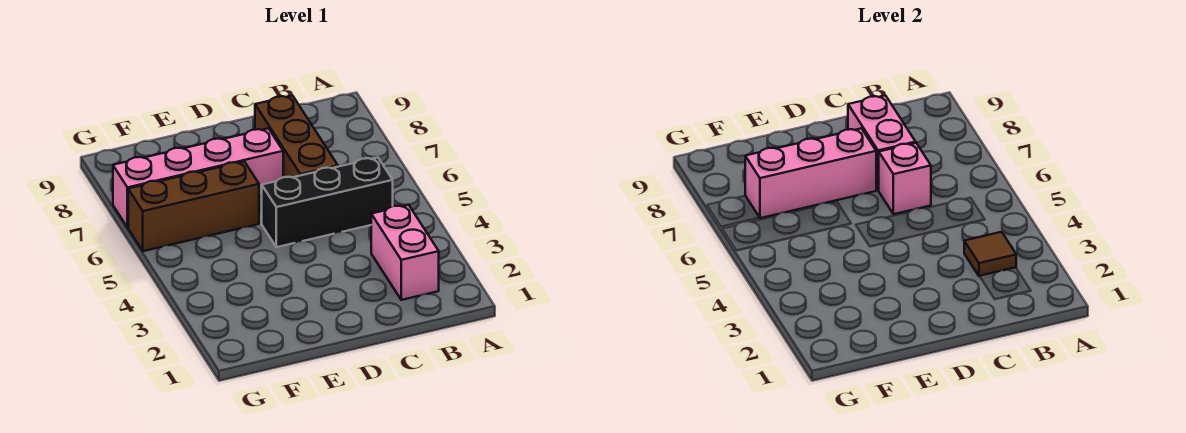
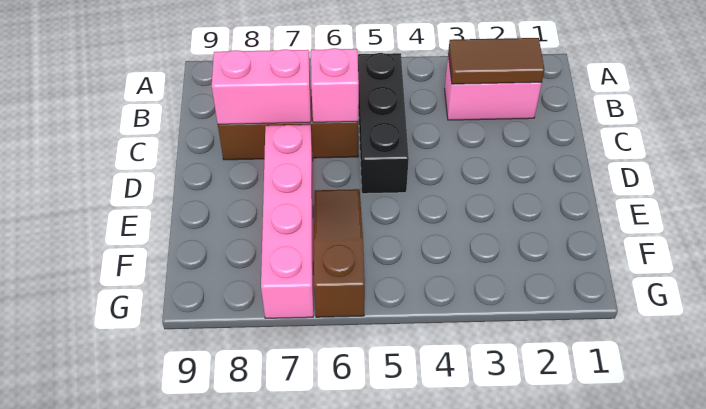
brown tile B3 level 2 -> brown tile B2:B3 level 2
pink brick D7:F7 level 2 -> none
brown brick E6:G6 level 1 -> brown slope E6:G6 level 1 top G

